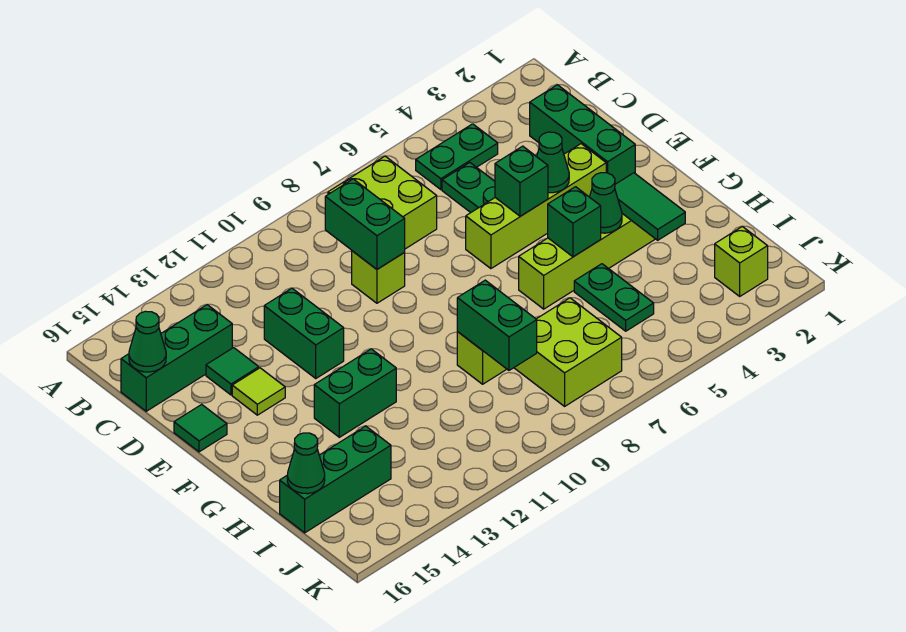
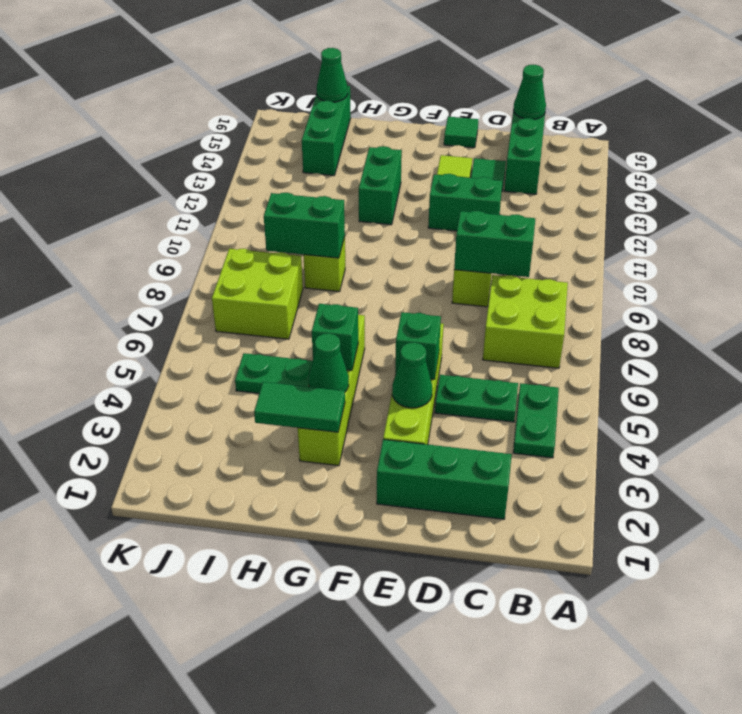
lime brick J2 level 1 -> none

